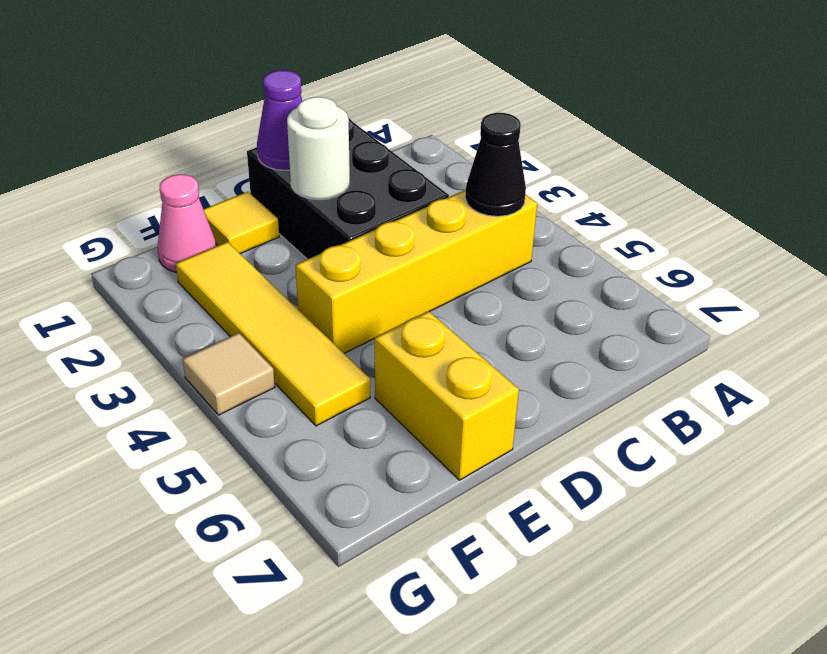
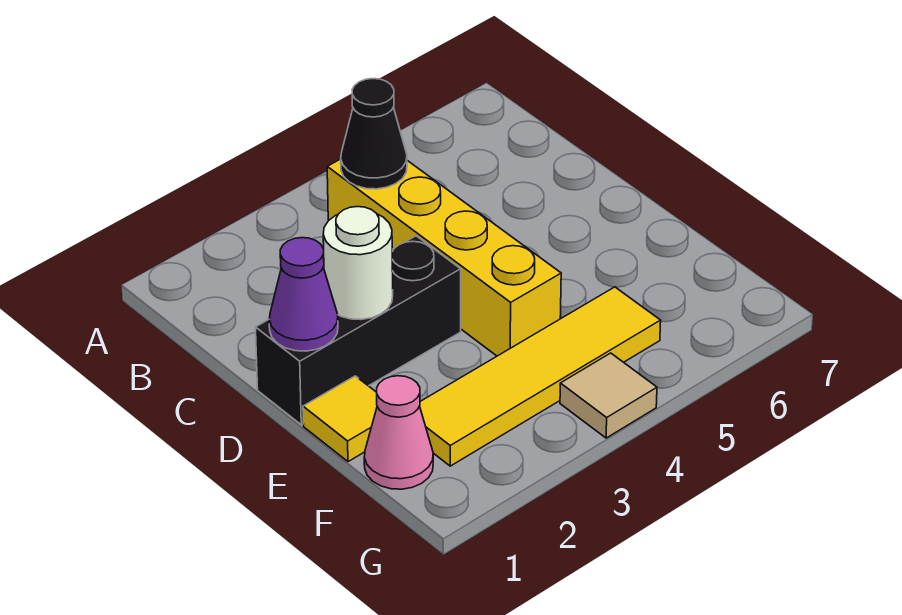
black brick C1:D3 level 1 -> black brick D1:D3 level 1
yellow brick E6:E7 level 1 -> none

